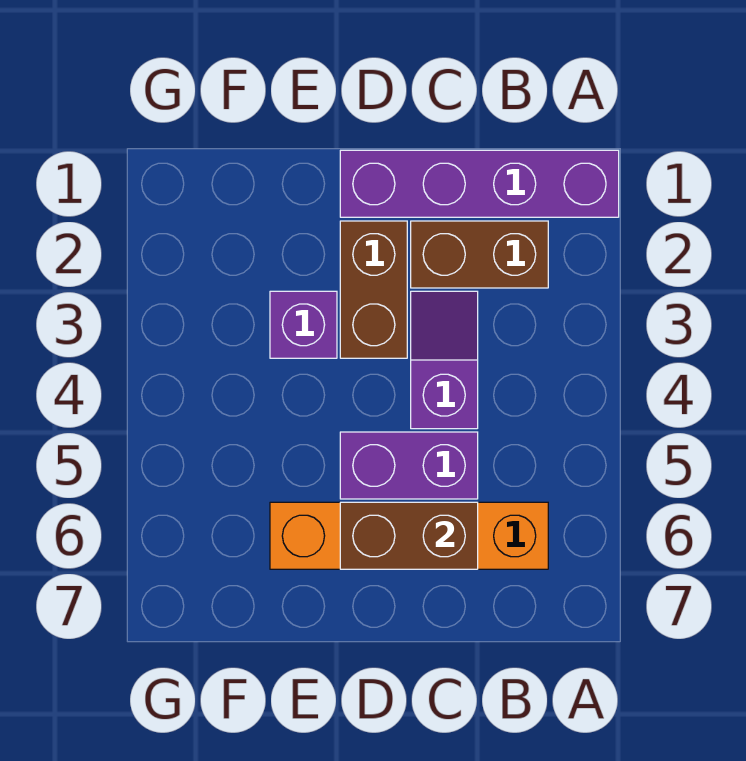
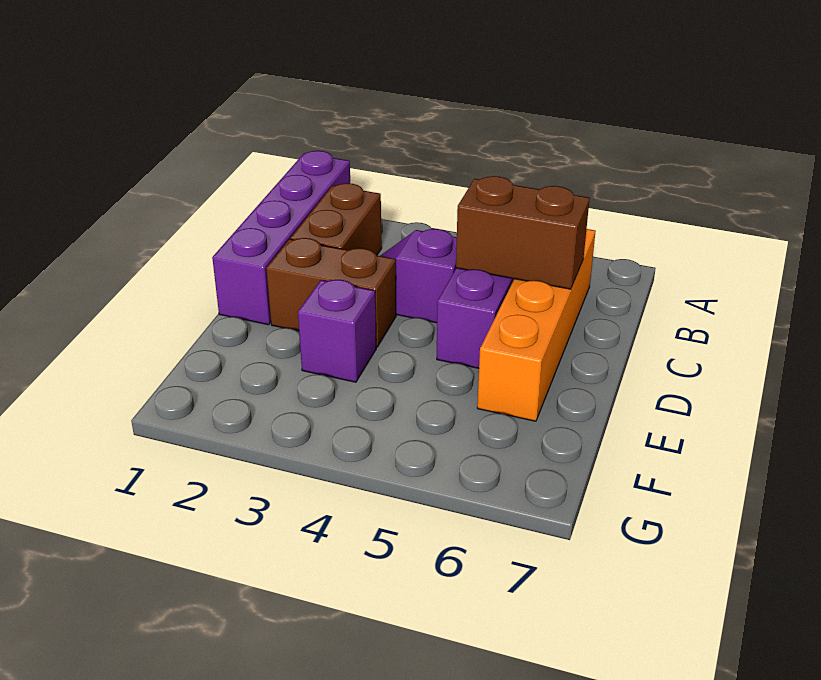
brown brick C6:D6 level 2 -> brown brick C5:C6 level 2

